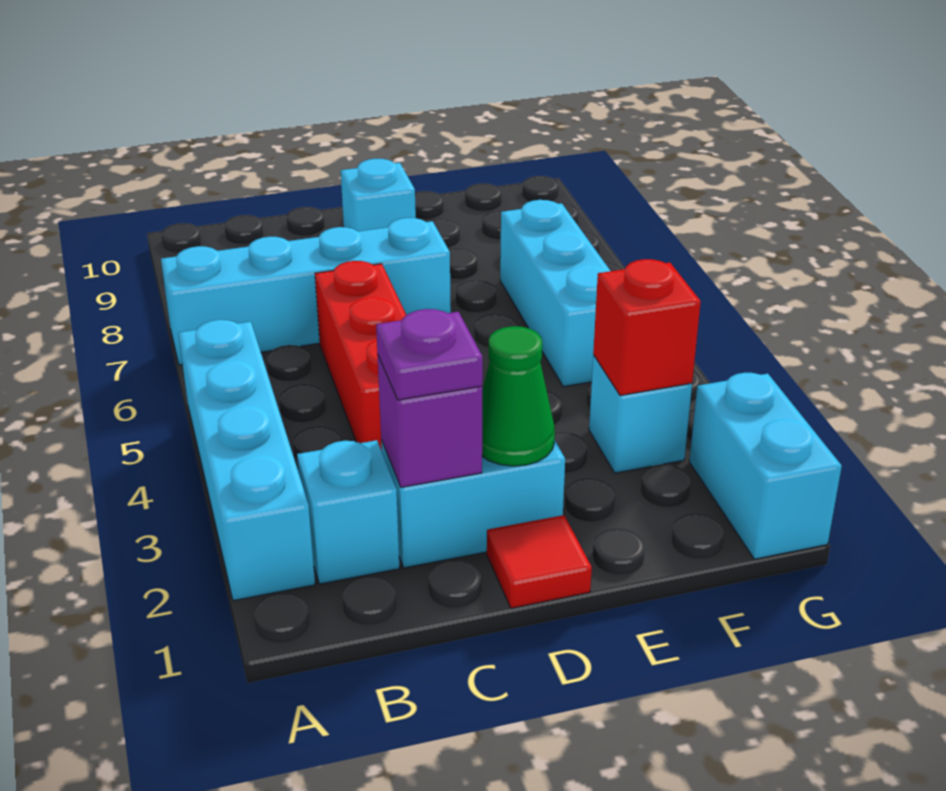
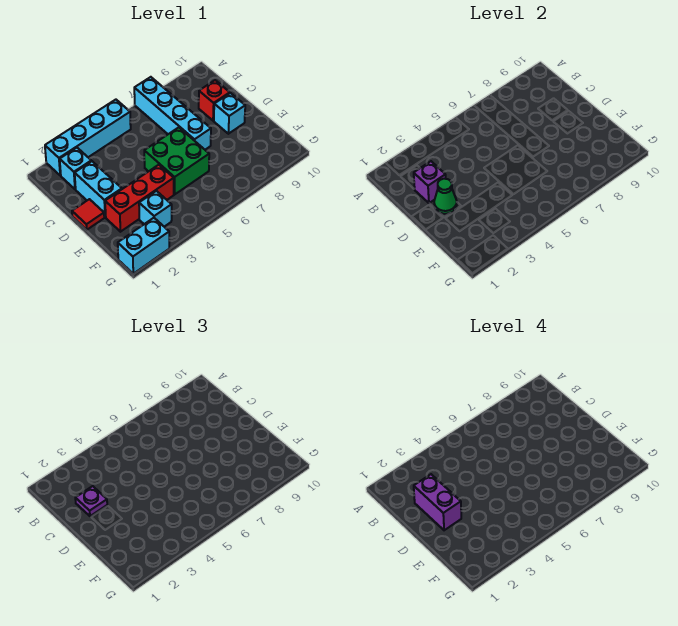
none -> purple brick C2:D2 level 4
red brick C4:C6 level 1 -> red brick E2:E4 level 1
none -> green brick D5:E6 level 1
red brick F3 level 2 -> red brick C9 level 1
cyan brick F5:F7 level 1 -> none

